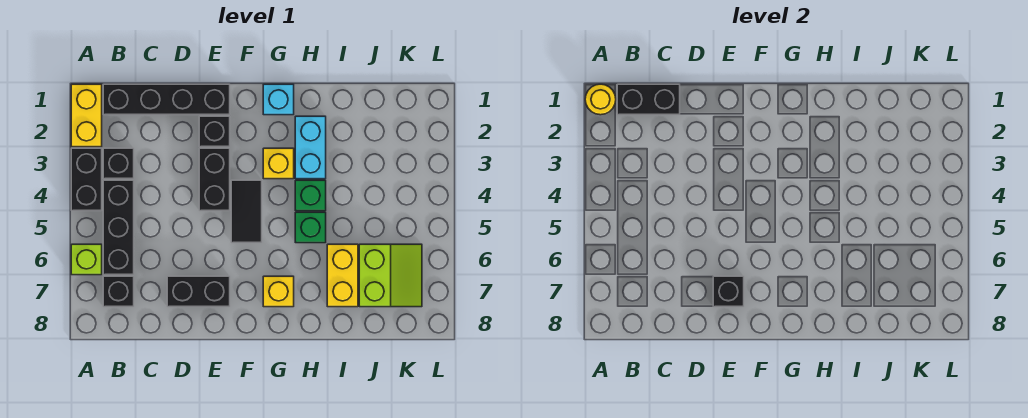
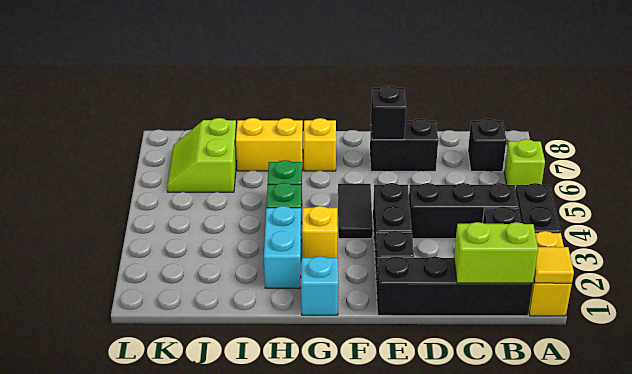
yellow round brick A1 level 2 -> yellow tile A1 level 2
black brick B1:C1 level 2 -> lime brick B1:C1 level 2
black brick B4:B6 level 1 -> black brick B4:D4 level 1
yellow brick I6:I7 level 1 -> yellow brick H7:I7 level 1

